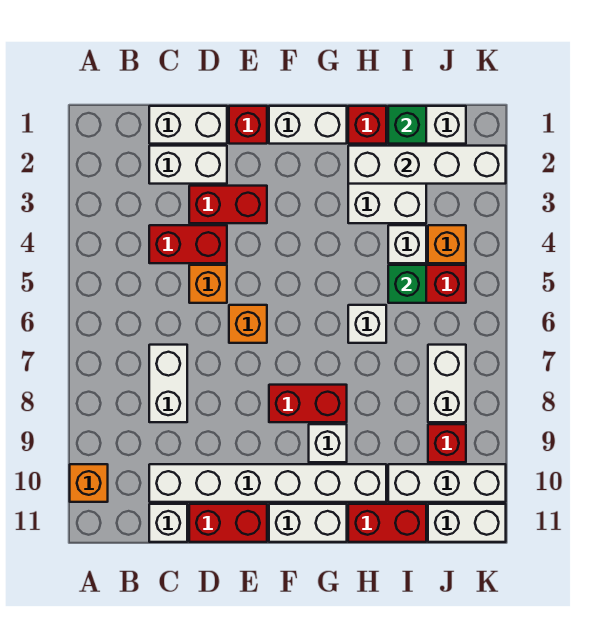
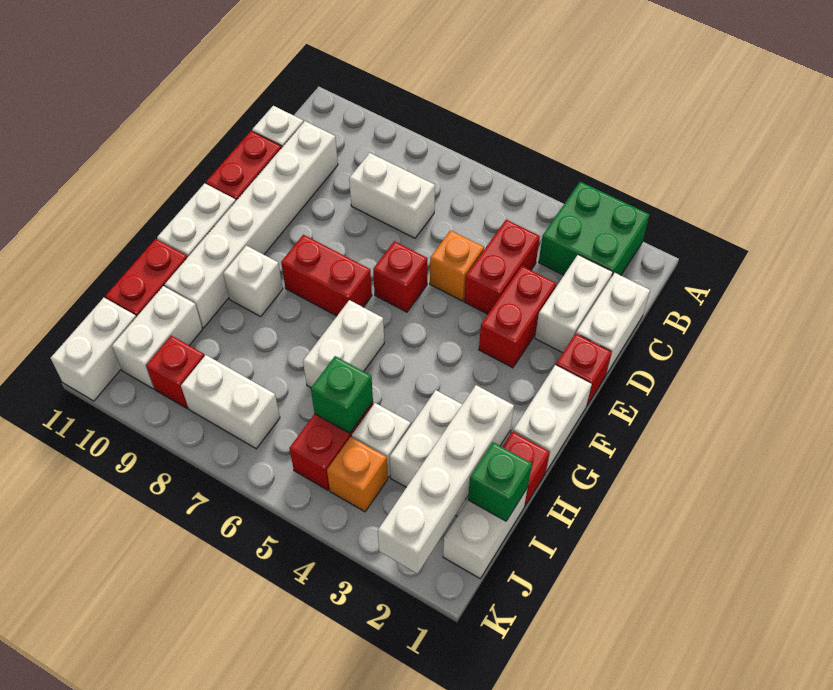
none -> green brick A2:B3 level 1
orange brick A10 level 1 -> none
orange brick E6 level 1 -> red brick E6 level 1
red brick F8:G8 level 1 -> red brick F7:F8 level 1
white brick H6 level 1 -> white brick G6:H6 level 1
white brick I10:K10 level 1 -> white brick I10:J10 level 1

